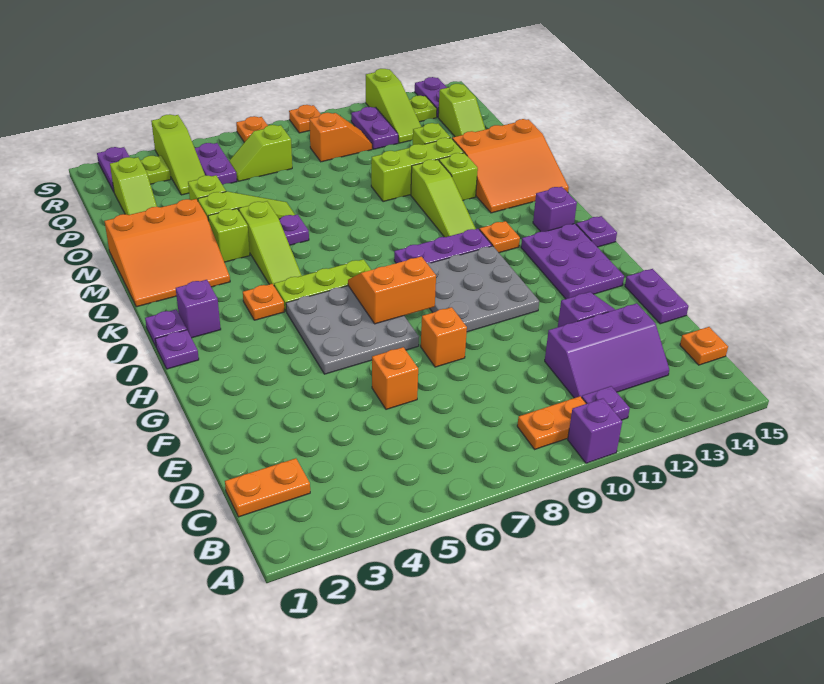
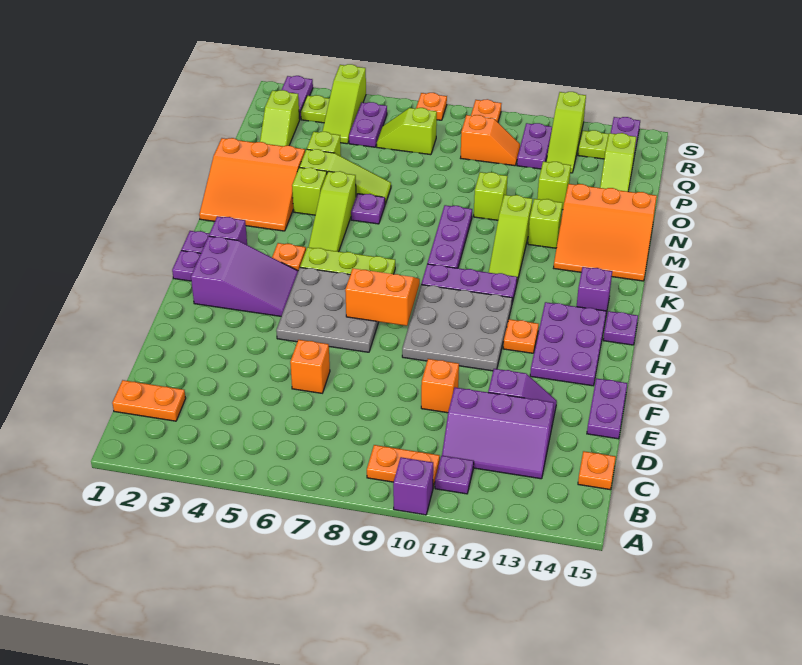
orange brick F8 level 1 -> orange brick E10 level 1
none -> purple slope H2:I4 level 1 top 2
orange plate J12 level 1 -> orange plate H12 level 1
none -> purple plate K9:M9 level 1
lime brick N10:N12 level 1 -> lime brick N10 level 1

